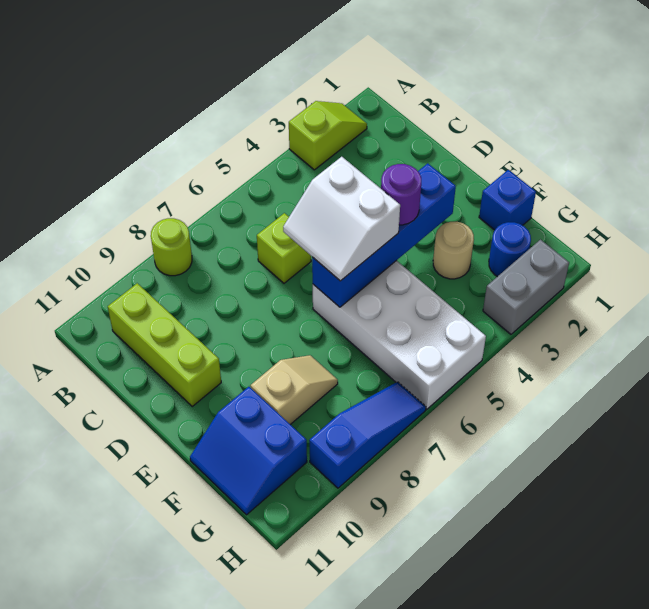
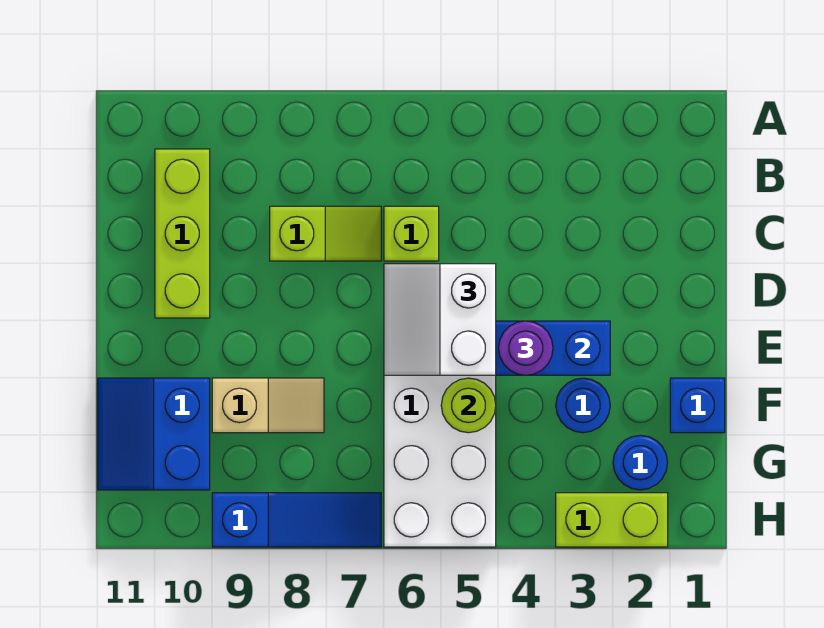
lime slope A2:A3 level 1 top 3 -> lime slope C7:C8 level 1 top 8
lime round brick A8 level 1 -> lime round brick F5 level 2
tan round brick F3 level 1 -> blue round brick F3 level 1
grey brick H2:H3 level 1 -> lime brick H2:H3 level 1

